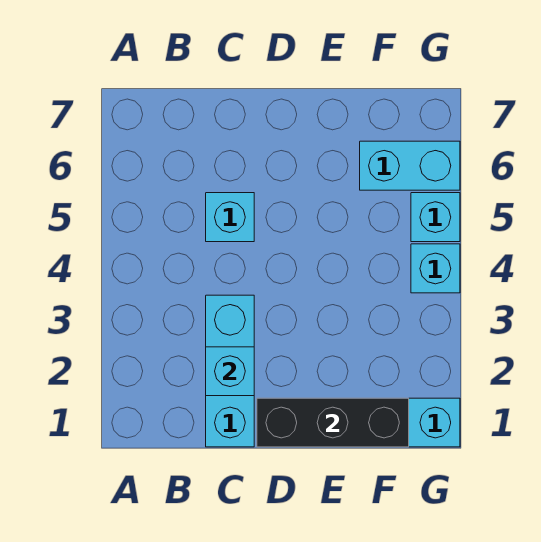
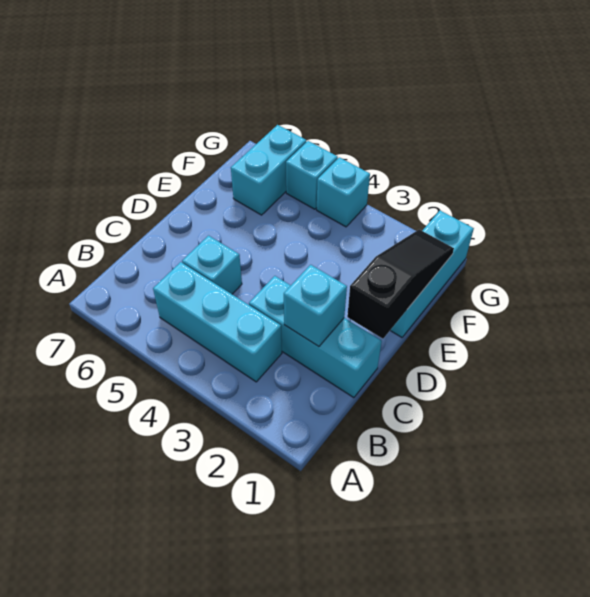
none -> cyan brick B3:B5 level 1
black brick D1:F1 level 2 -> black slope D1:F1 level 2 top D

